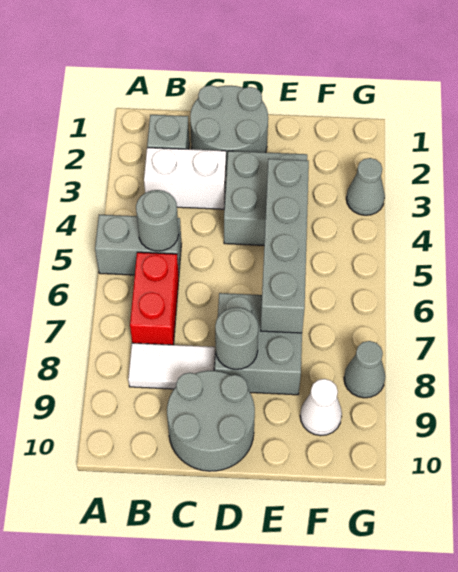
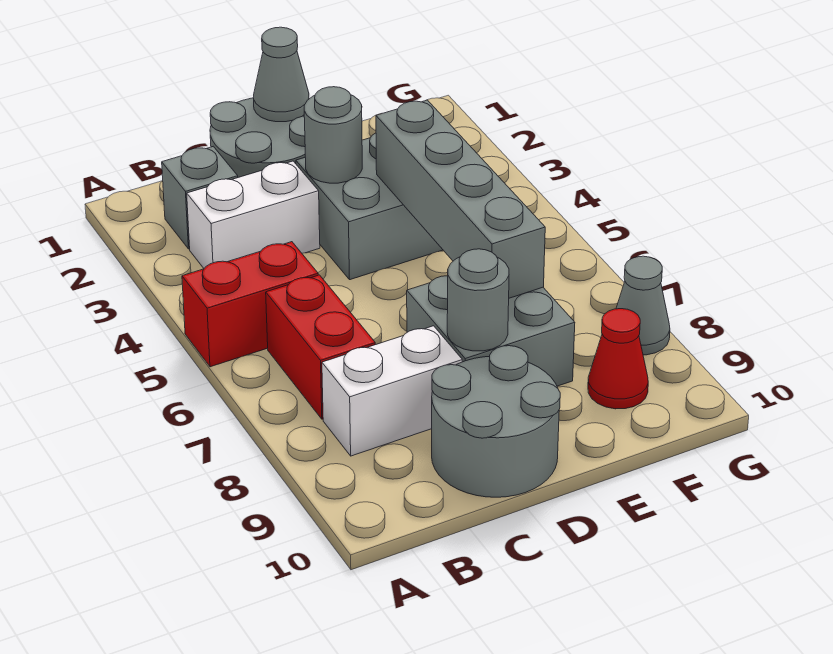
grey brick A5:B5 level 1 -> red brick A5:B5 level 1
grey round brick B5 level 2 -> grey round brick D3 level 2
white tile B8:C8 level 1 -> white brick B8:C8 level 1
white cone F9 level 1 -> red cone F9 level 1
grey cone G3 level 1 -> grey cone D1 level 2

